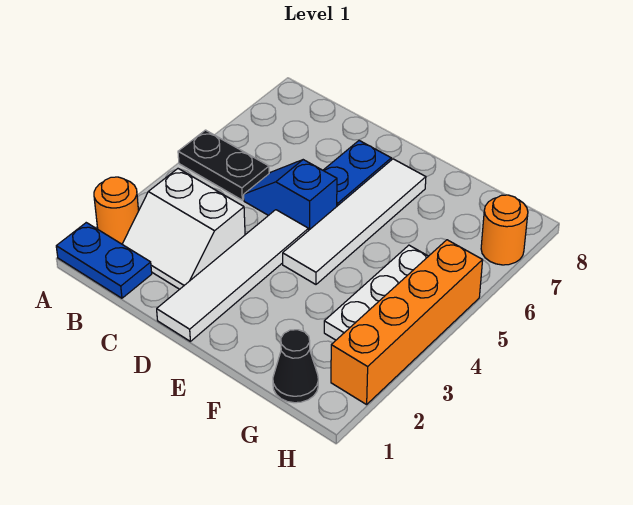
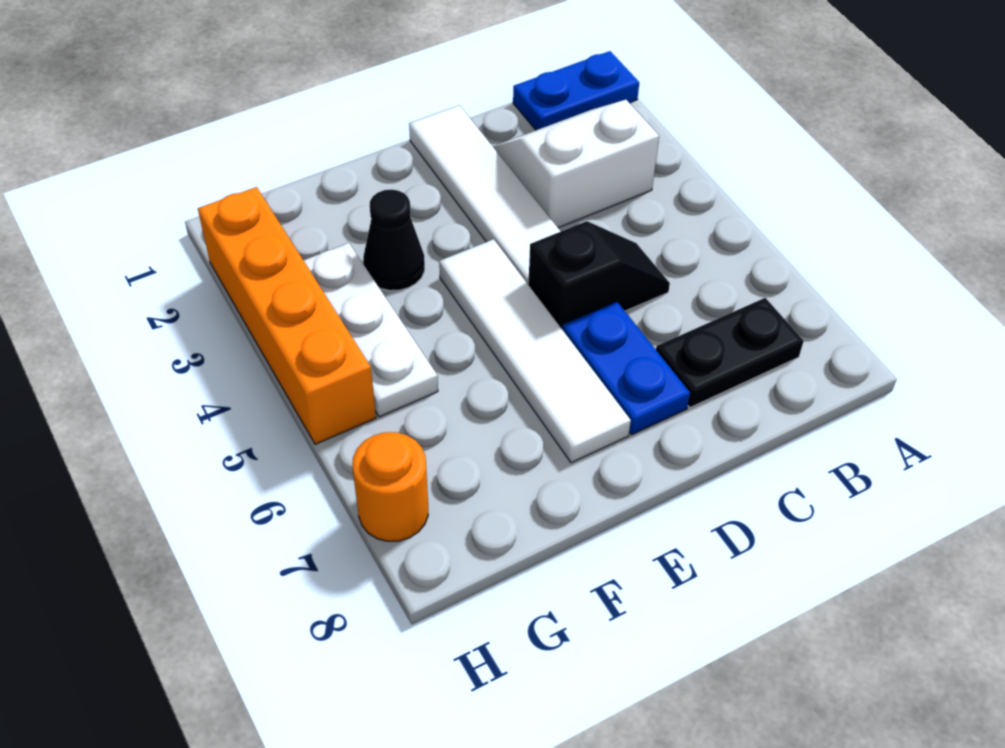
orange round brick A2 level 1 -> none
black plate A5:B5 level 1 -> black plate B7:C7 level 1
blue slope C5:D5 level 1 top D -> black slope C5:D5 level 1 top D
black cone G1 level 1 -> black cone F3 level 1

